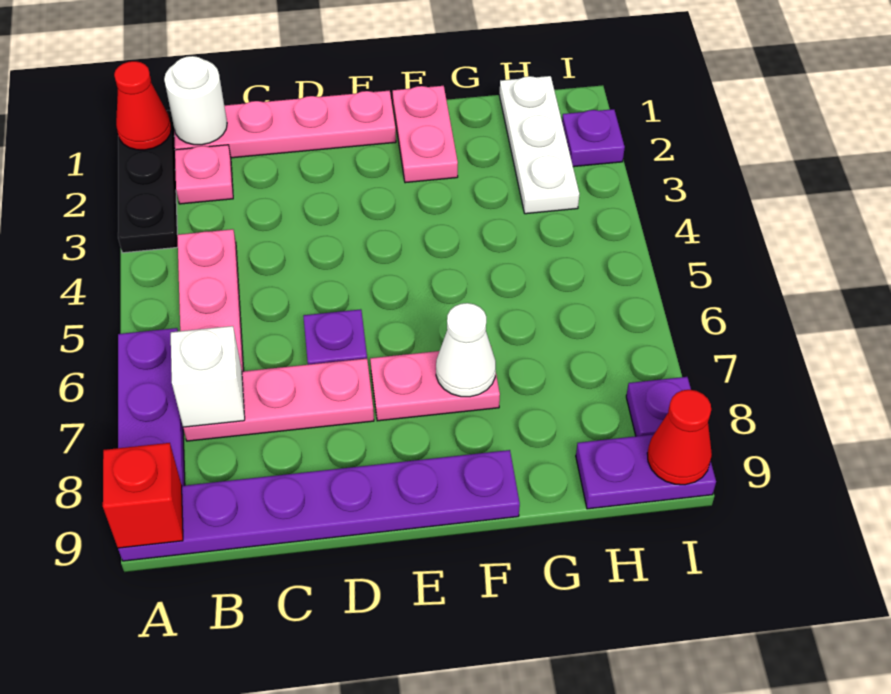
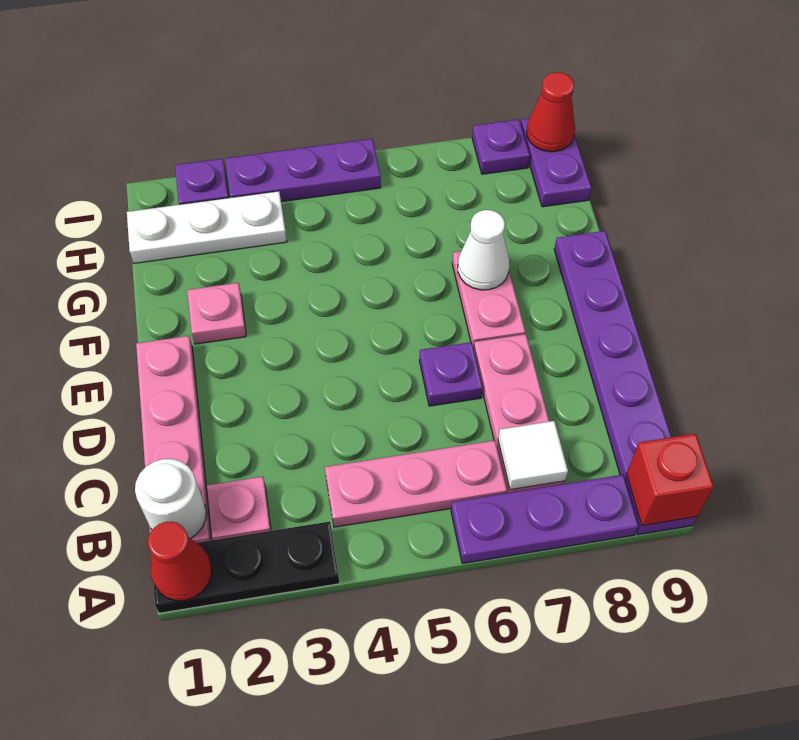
white brick B7 level 2 -> white tile B7 level 2
pink plate F1:F2 level 1 -> pink plate F2 level 1
none -> purple plate I3:I5 level 1

